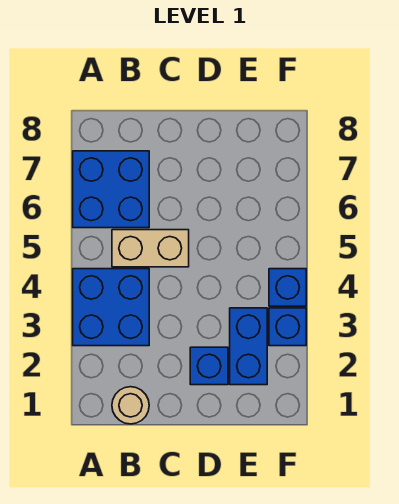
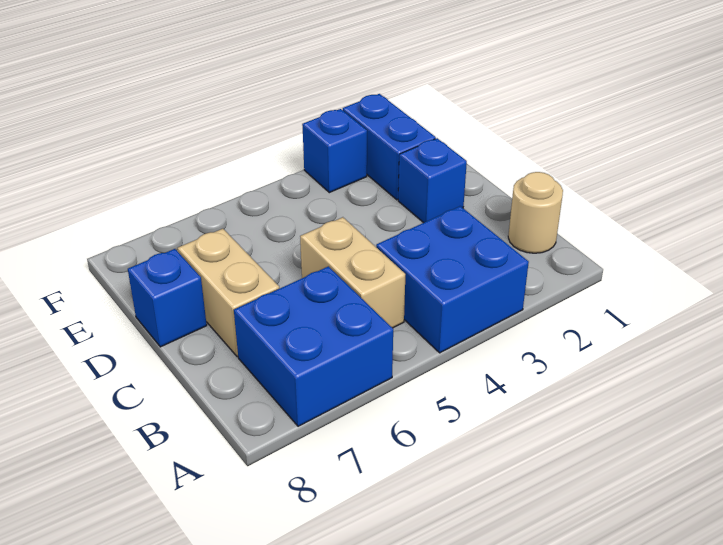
none -> tan brick C7:D7 level 1
blue brick E2:E3 level 1 -> blue brick E2:F2 level 1
blue brick F4 level 1 -> blue brick D8 level 1

